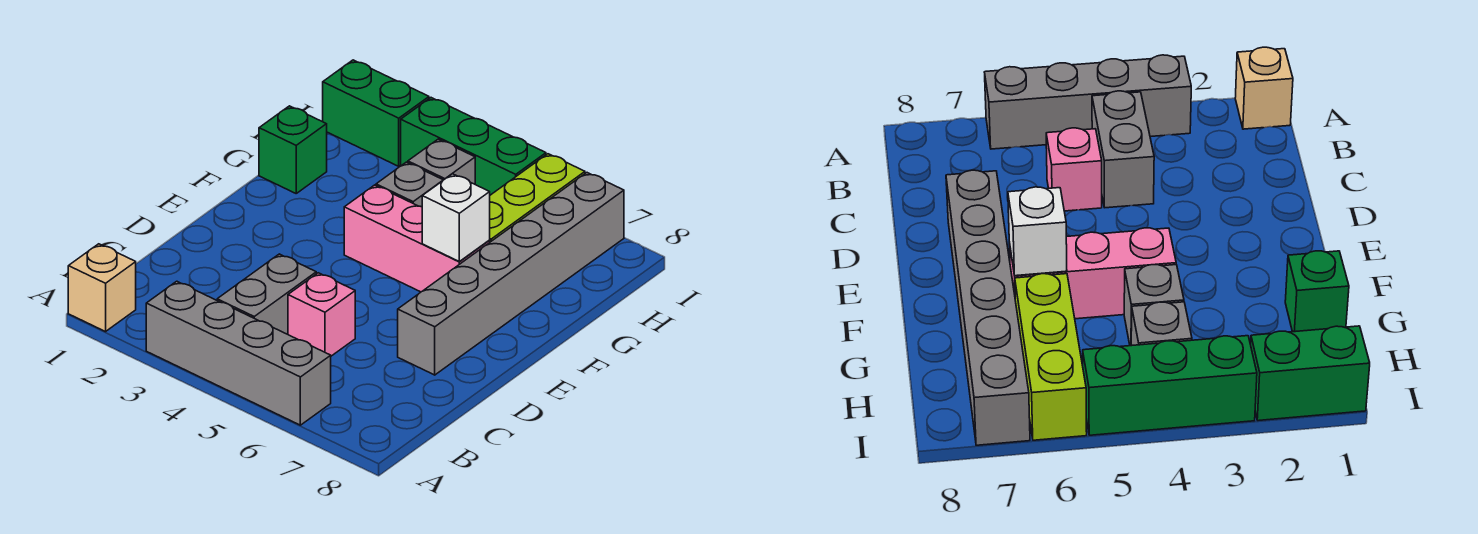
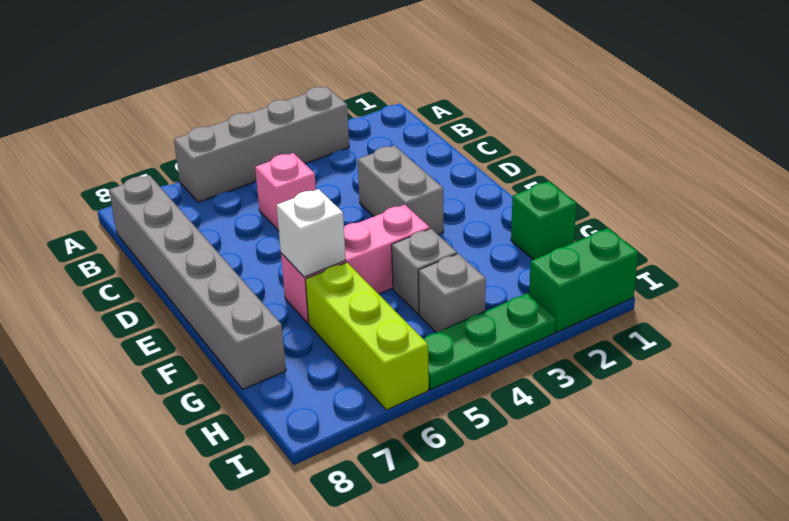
tan brick A1 level 1 -> none
grey brick B4:C4 level 1 -> grey brick D3:E3 level 1
grey brick D7:I7 level 1 -> grey brick B8:G8 level 1
green brick I3:I5 level 1 -> green plate I3:I5 level 1

